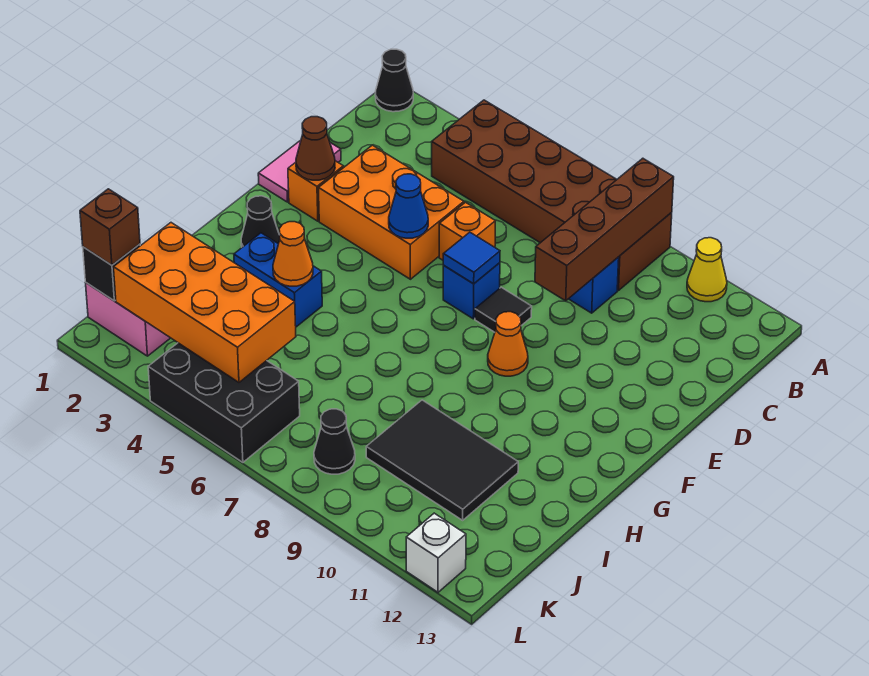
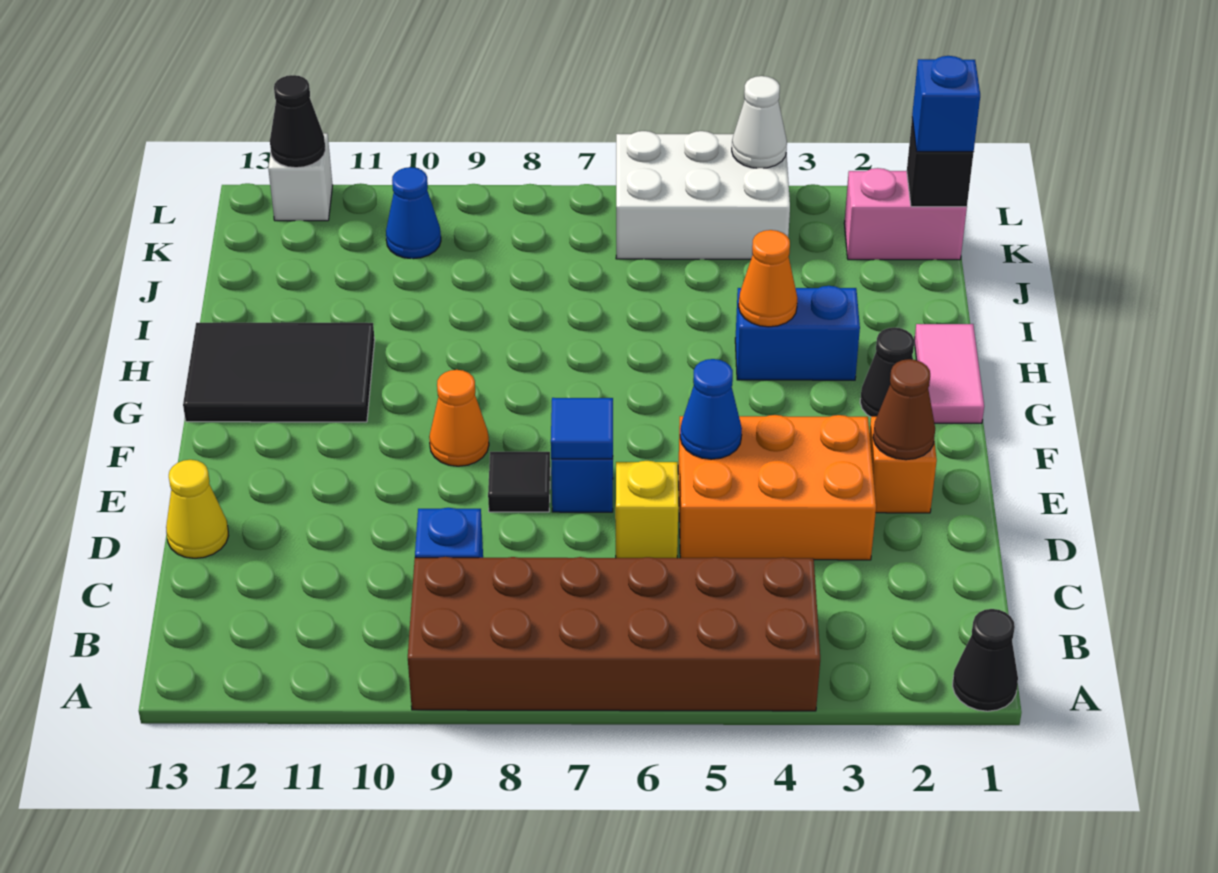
brown brick A9:D9 level 2 -> none
yellow cone A11 level 1 -> yellow cone D13 level 1
pink tile D1:E1 level 1 -> pink tile G1:H1 level 1
orange brick D6 level 1 -> yellow brick D6 level 1
black tile I9:J11 level 1 -> black tile G11:H13 level 1
orange brick J2:K5 level 2 -> none
brown brick K1 level 3 -> blue brick K1 level 3
black brick K4:L6 level 1 -> white brick K4:L6 level 1
black cone K8 level 1 -> black cone L12 level 2
none -> blue cone K10 level 1
none -> white cone L4 level 2

